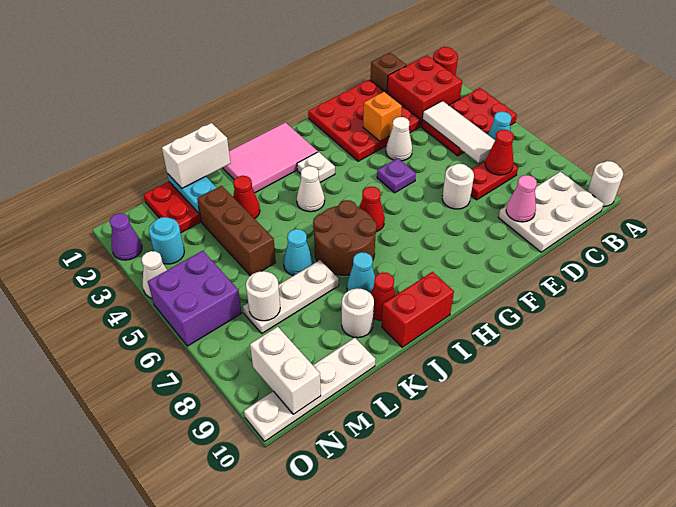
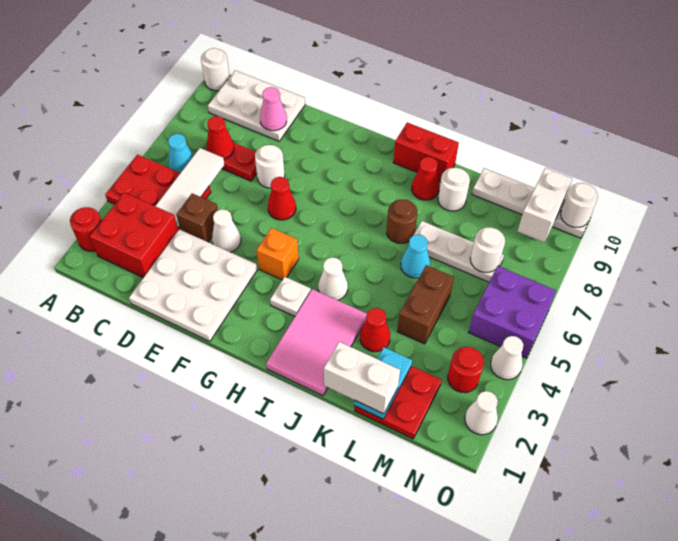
brown brick C1 level 1 -> brown brick D4 level 1
red plate D1:F3 level 1 -> white plate D1:F3 level 1
orange brick E3 level 2 -> orange brick G4 level 1
purple plate F5 level 1 -> none
pink tile H1:J2 level 1 -> pink tile I1:J3 level 1
red cone H6 level 1 -> red cone F6 level 1
brown round brick I6:J7 level 1 -> brown round brick J7 level 1
cyan cone J8 level 1 -> none
brown brick L3:L5 level 1 -> brown brick L4:L5 level 1
cyan round brick N3 level 1 -> red round brick N3 level 1
purple cone O2 level 1 -> white cone O2 level 1
none -> white round brick O10 level 2

